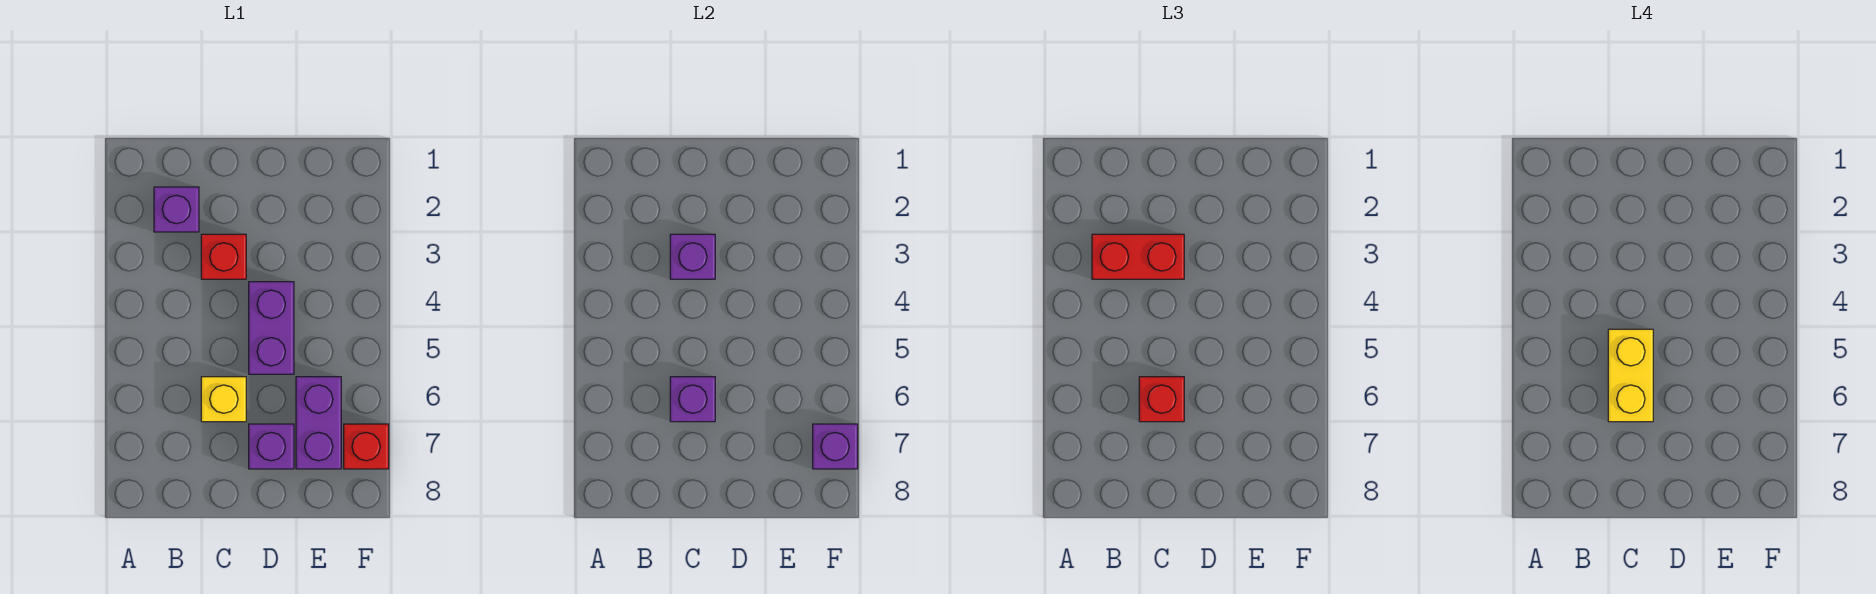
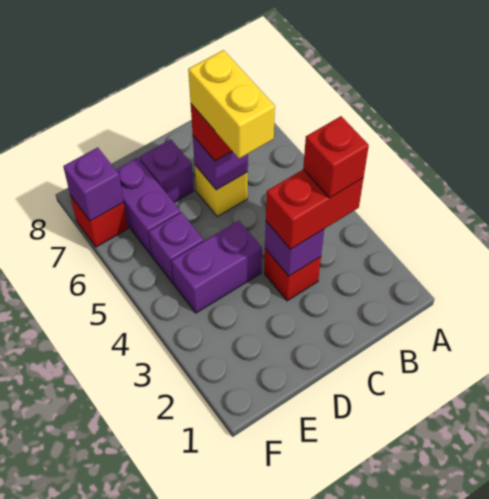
purple brick B2 level 1 -> purple brick E5 level 1
none -> red brick B3 level 4
purple brick D4:D5 level 1 -> purple brick D4:E4 level 1

